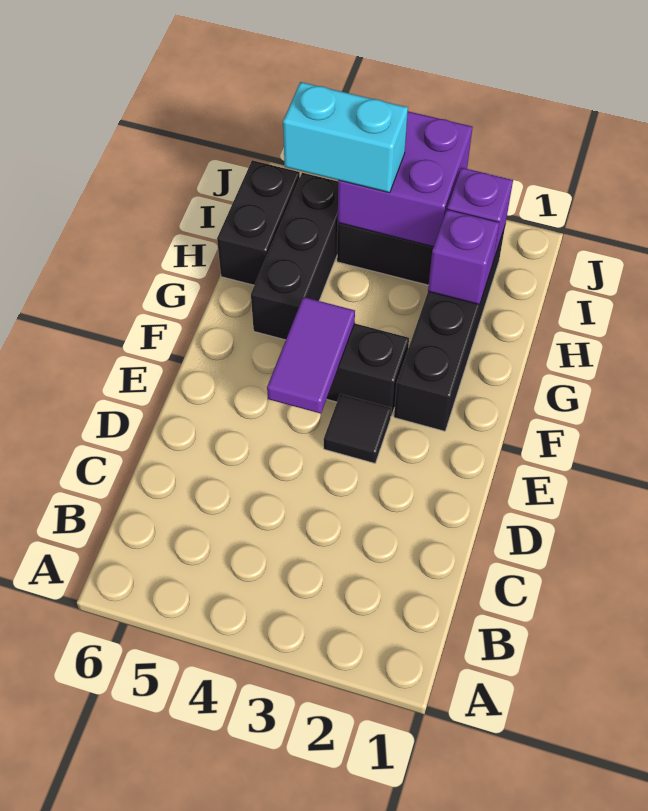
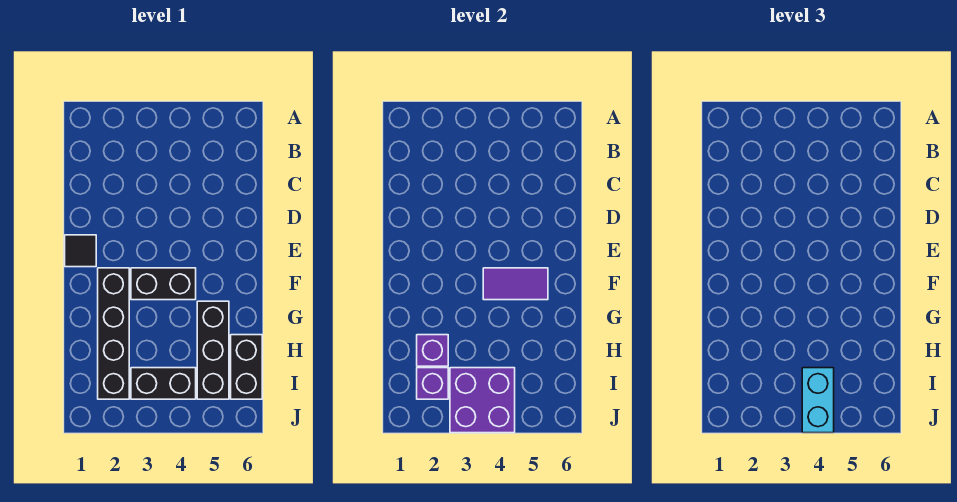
black tile E3 level 1 -> black tile E1 level 1
purple tile E4:F4 level 2 -> purple tile F4:F5 level 2
cyan brick I4:I5 level 3 -> cyan brick I4:J4 level 3

